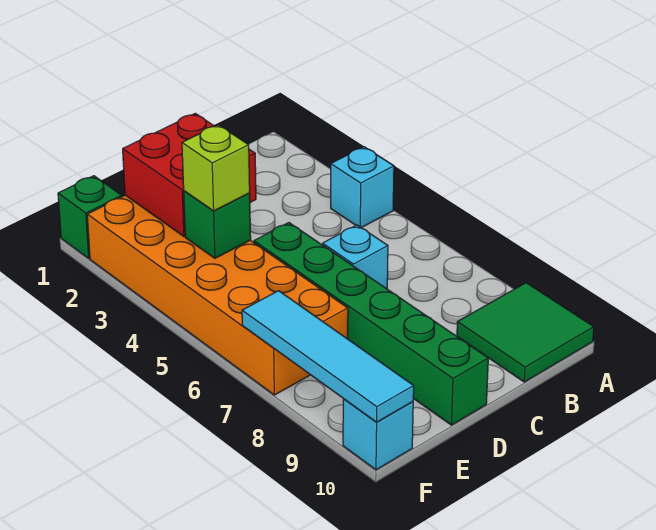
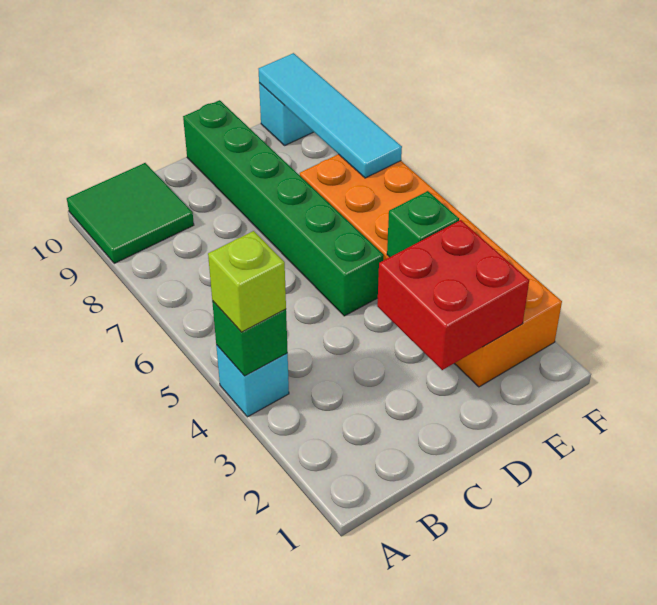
cyan brick C6 level 1 -> none
lime brick E4 level 3 -> lime brick A4 level 3
green brick F1 level 1 -> green brick A4 level 2

